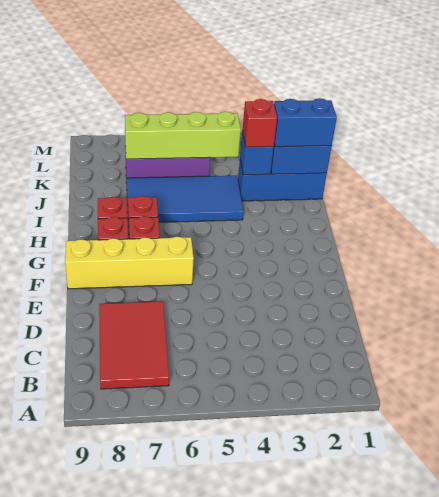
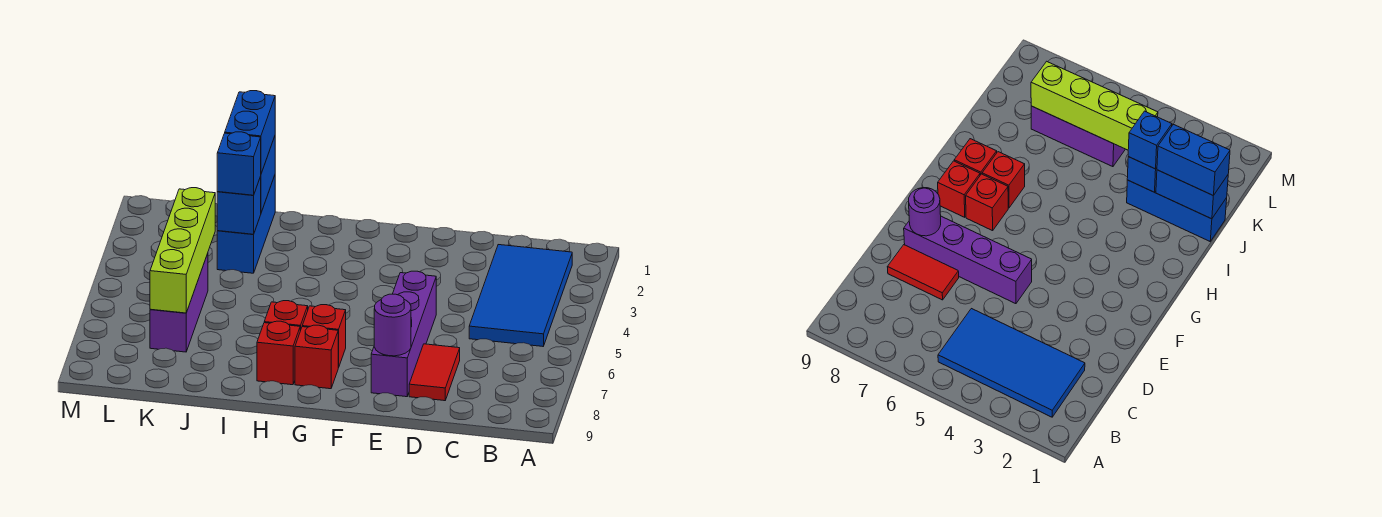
red tile B7:D8 level 1 -> red tile D7:D8 level 1
none -> purple brick E5:E8 level 1
none -> purple round brick E8 level 2
yellow brick F6:F9 level 1 -> none
blue tile I4:J7 level 1 -> blue tile B2:C5 level 1
red brick J3 level 3 -> blue brick J3 level 3

